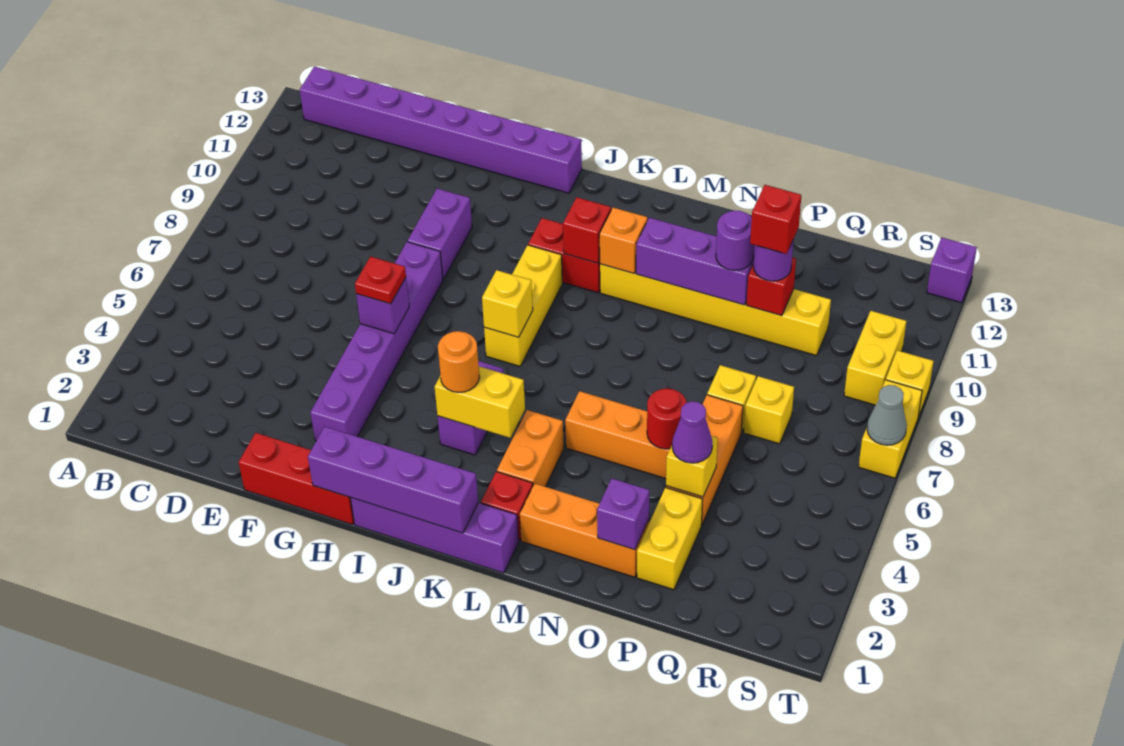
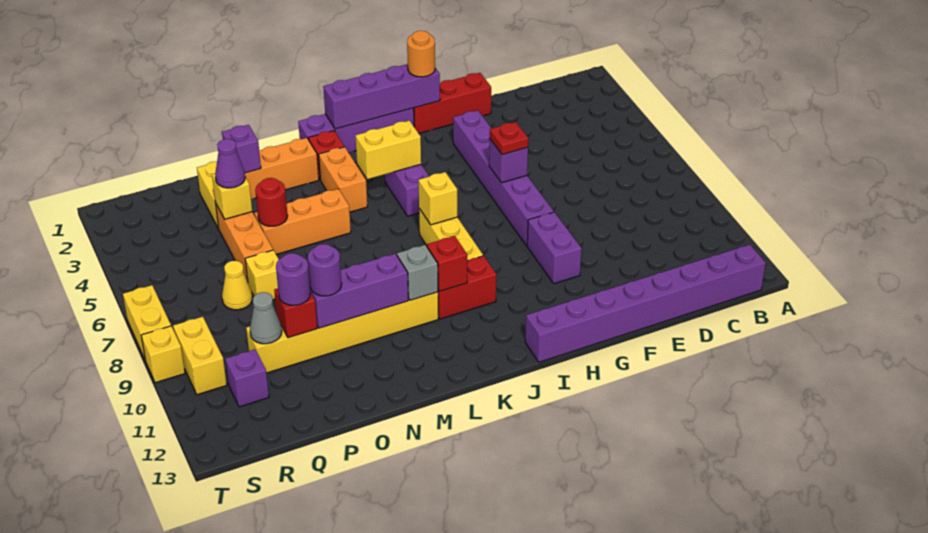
orange round brick J4 level 3 -> orange round brick H1 level 3
orange brick L10 level 2 -> grey brick L10 level 2
red brick P10 level 4 -> none
yellow brick Q7 level 1 -> yellow cone Q7 level 1
grey cone T7 level 2 -> grey cone Q10 level 2
purple brick T13 level 1 -> purple brick R11 level 1

